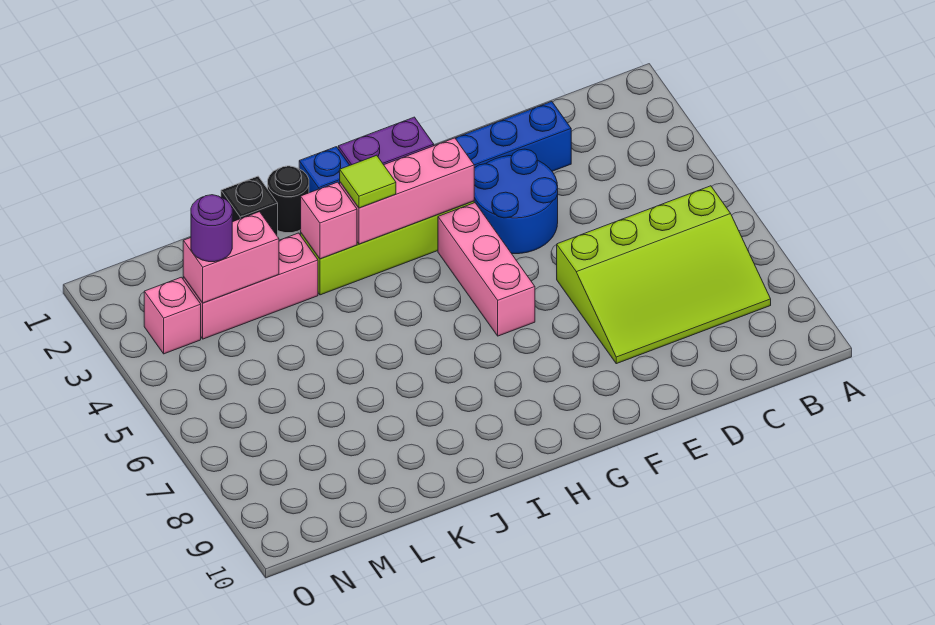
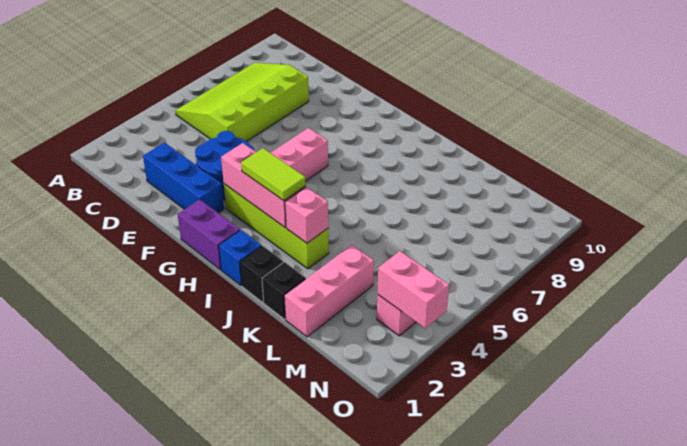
lime slope B6:E8 level 1 top 6 -> lime slope B5:D8 level 1 top D
lime tile I3 level 3 -> lime tile H3:I3 level 3
black round brick J1 level 1 -> black brick J1 level 1
pink brick K3:M3 level 1 -> pink brick L1:L3 level 1
pink brick L3:M3 level 2 -> pink brick N3:O3 level 2
purple round brick M3 level 3 -> none

